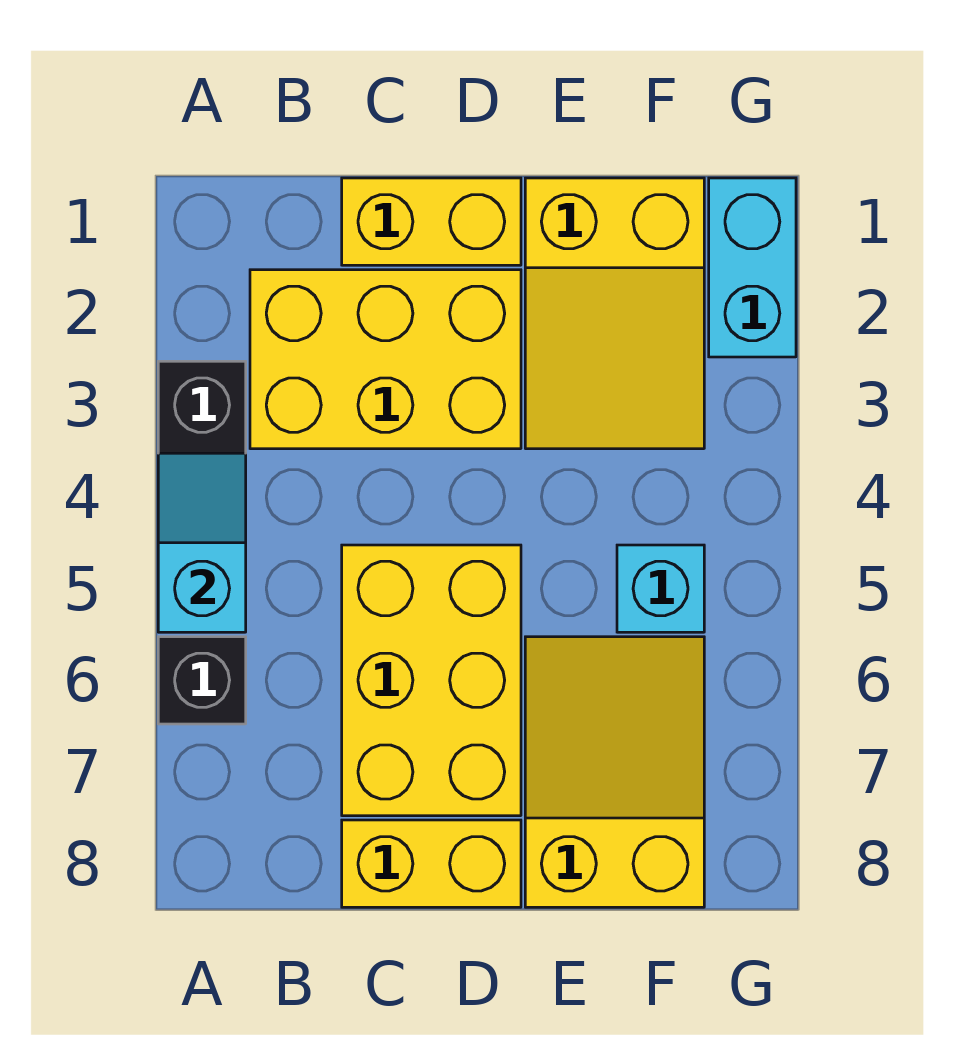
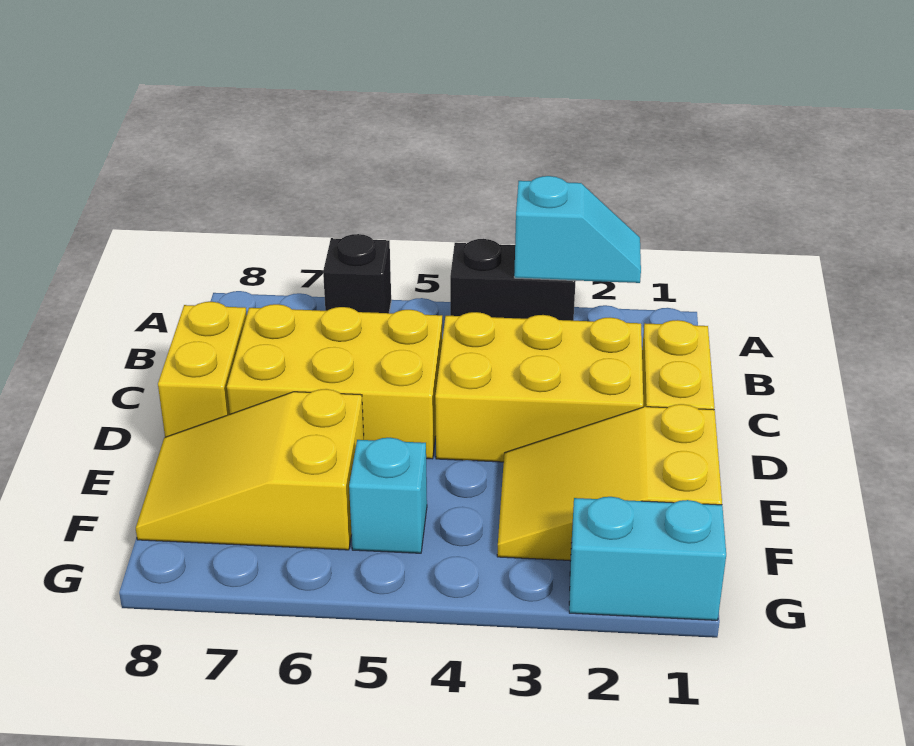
cyan slope A4:A5 level 2 top 5 -> cyan slope A2:A3 level 2 top 3
yellow brick B2:D3 level 1 -> yellow brick C2:D4 level 1
yellow slope E6:F8 level 1 top 8 -> yellow slope E6:F8 level 1 top 6

